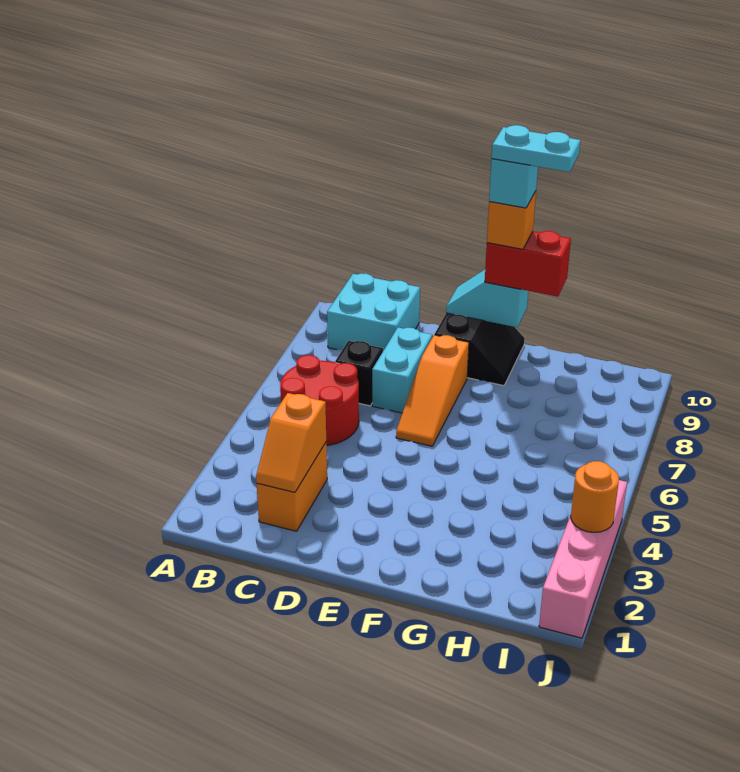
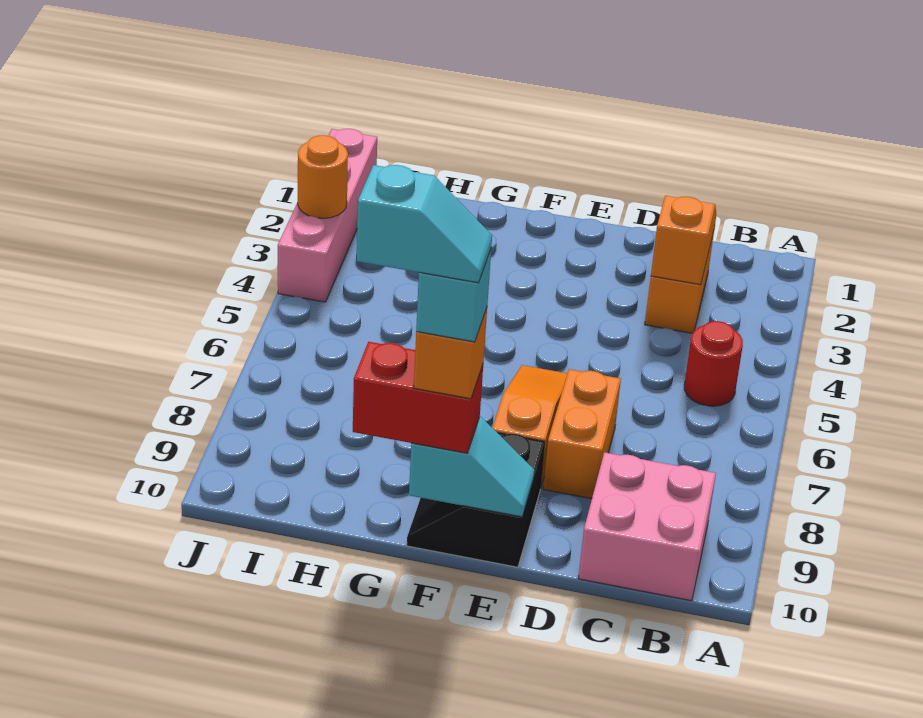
red round brick B5:C6 level 1 -> red round brick B5 level 1
cyan brick B9:C10 level 1 -> pink brick B9:C10 level 1
black brick C7 level 1 -> none
cyan brick D7:D8 level 1 -> orange brick D7:D8 level 1
cyan plate F10:G10 level 6 -> cyan slope F10:G10 level 6 top G

